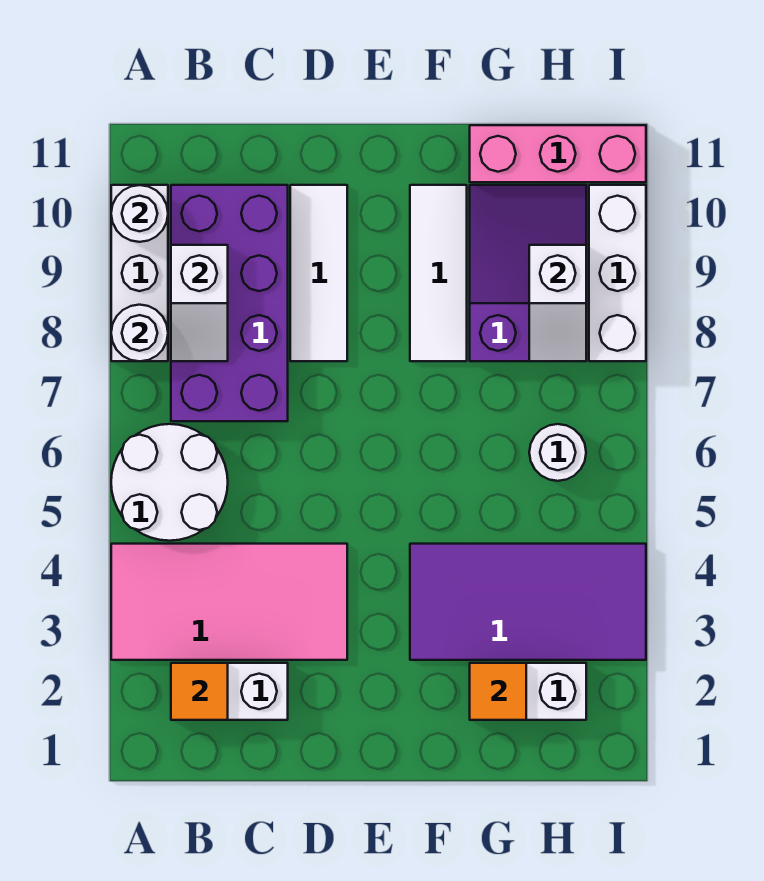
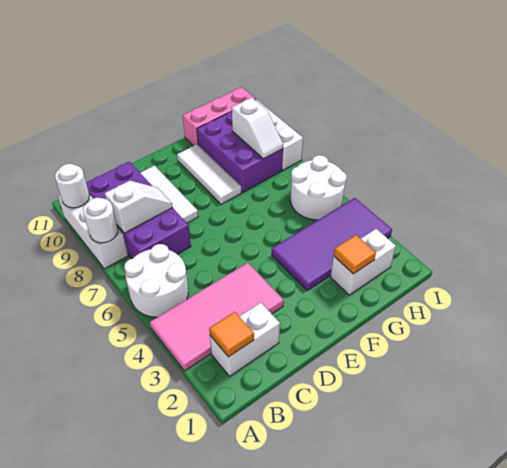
white slope B8:B9 level 2 top 9 -> white slope B8:C8 level 2 top B
purple slope G8:H10 level 1 top 8 -> purple brick G8:H10 level 1
white round brick H6 level 1 -> white round brick H5:I6 level 1

